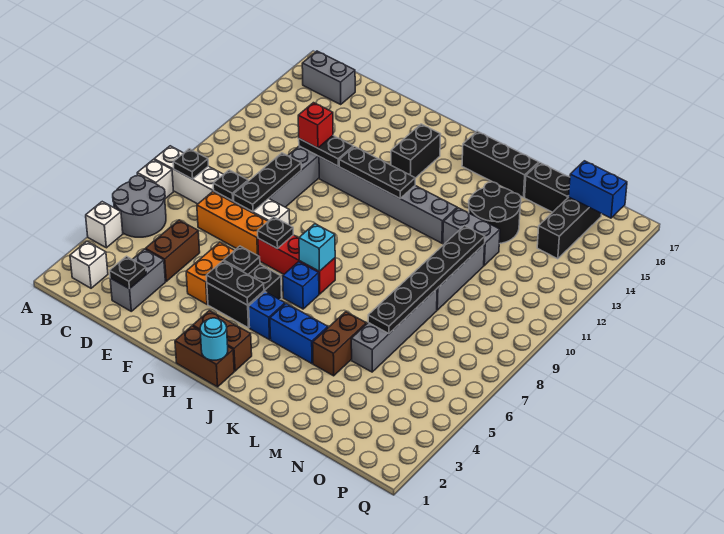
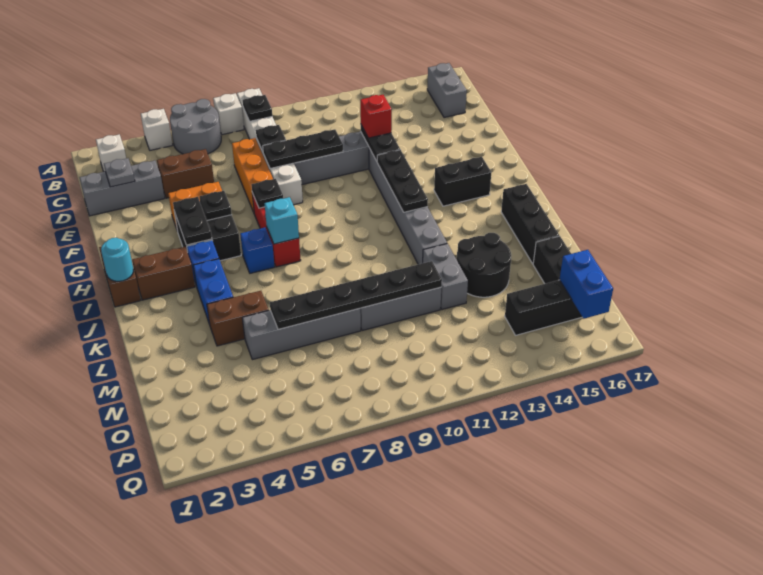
grey brick D2:D3 level 1 -> grey brick D1:D3 level 1
black plate D2 level 2 -> grey plate D2 level 2
brown brick H2:I2 level 1 -> brown brick I2:I3 level 1

